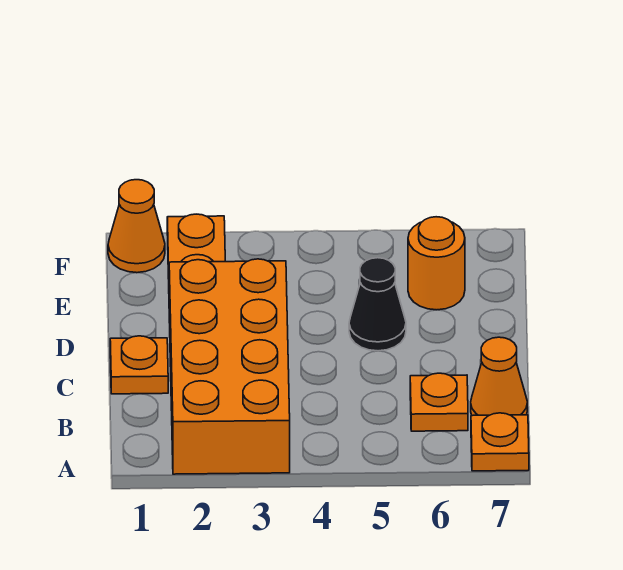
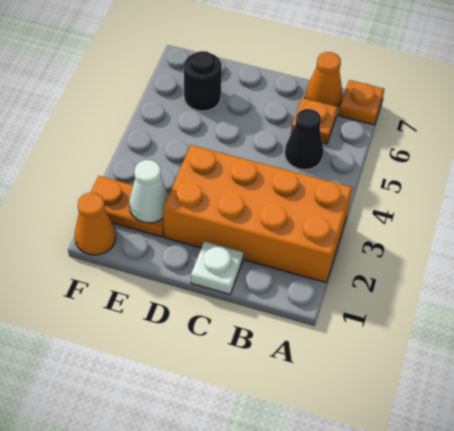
orange plate C1 level 1 -> white plate C1 level 1
black cone D5 level 1 -> black cone B5 level 1
none -> white cone E2 level 2
orange round brick E6 level 1 -> black round brick E6 level 1

